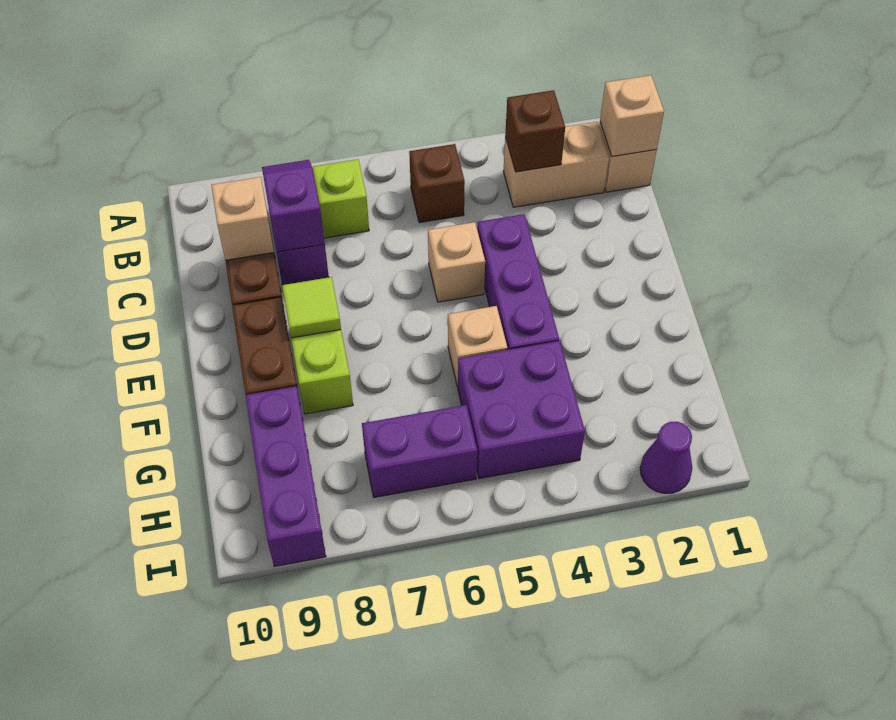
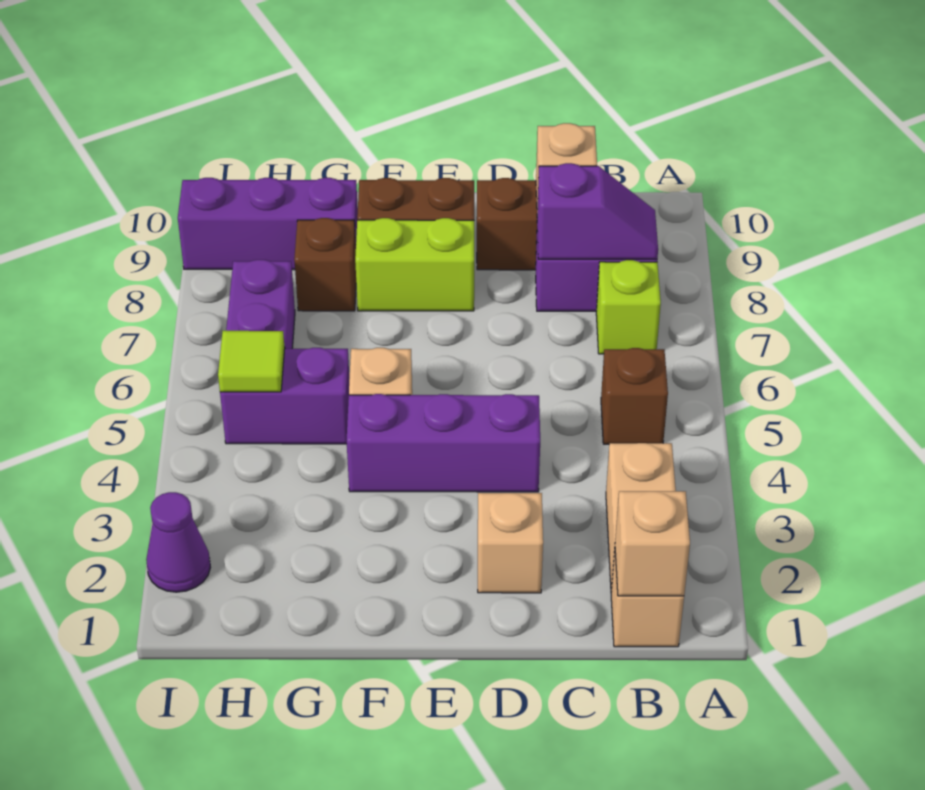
brown brick B3 level 2 -> brown brick G8 level 1
tan brick D5 level 1 -> tan brick D2 level 1
lime tile E8 level 2 -> lime tile H5 level 2
purple brick G4:H5 level 1 -> purple brick G5:H5 level 1

